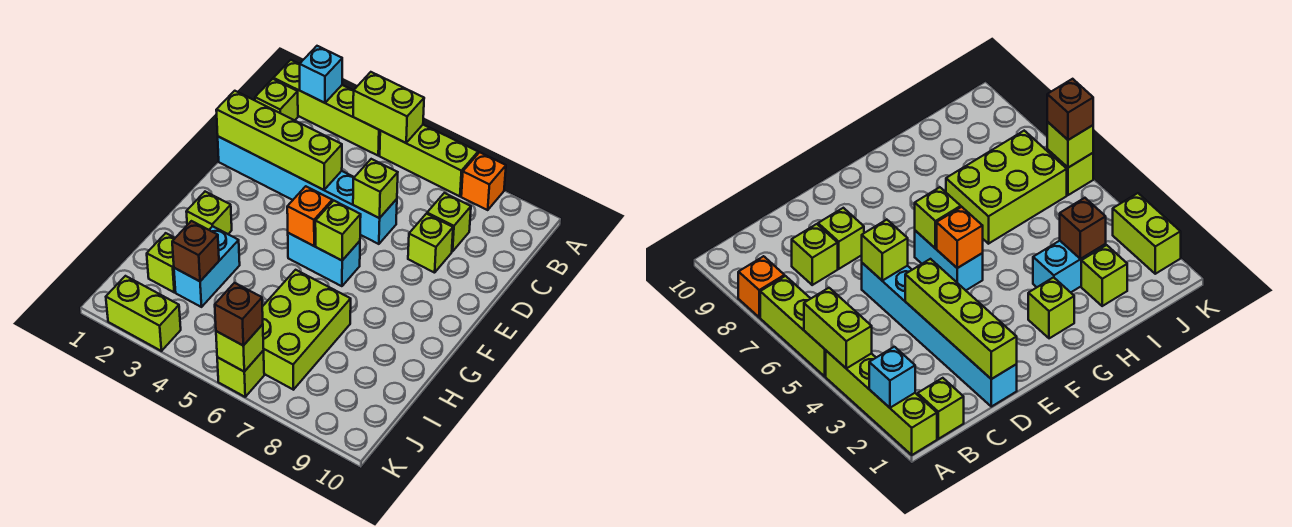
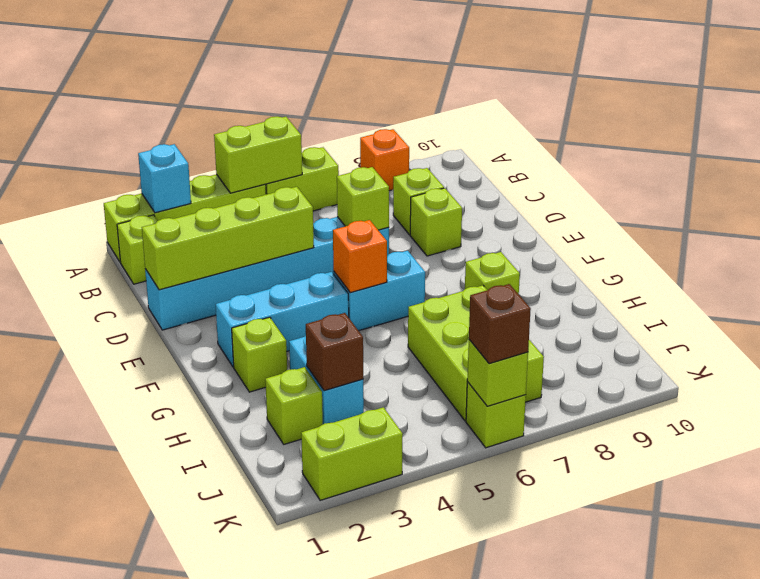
lime brick A5:A7 level 1 -> lime brick A5:A6 level 1
none -> cyan brick F2:F4 level 1
lime brick F6 level 2 -> lime brick G8 level 1

